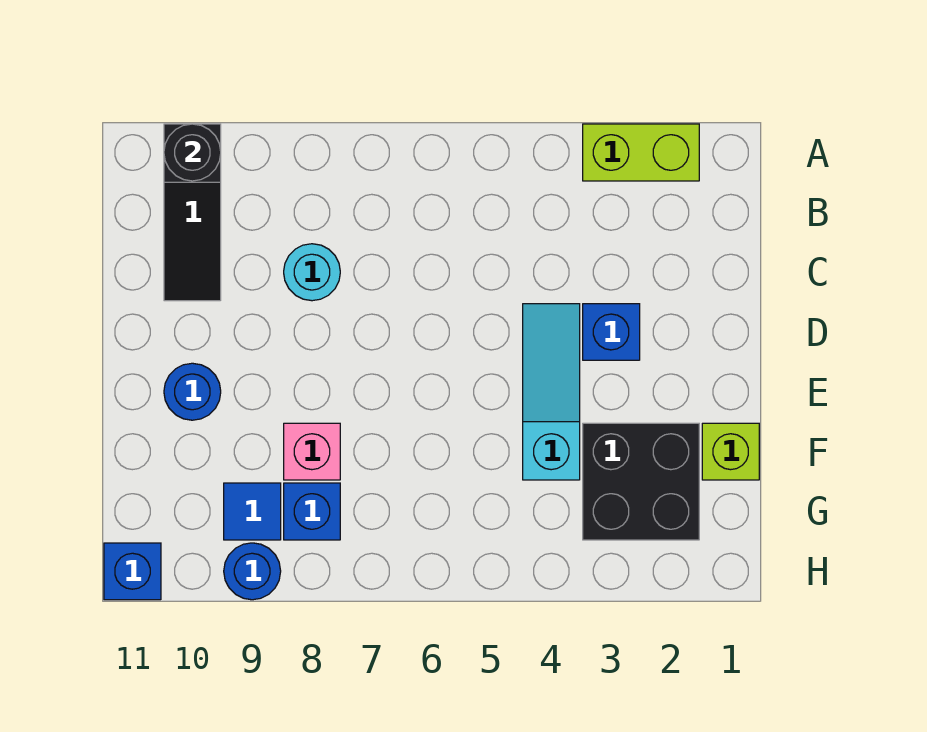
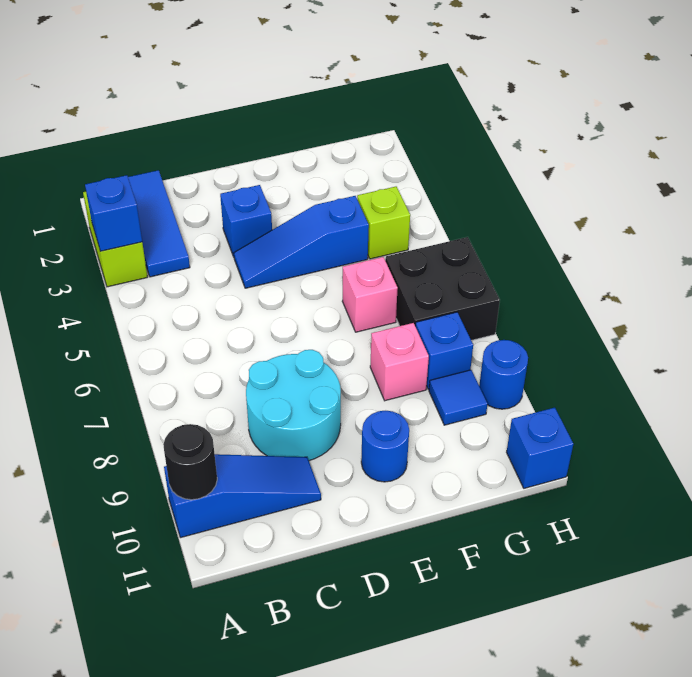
none -> blue brick A3 level 2
black slope A10:C10 level 1 top A -> blue slope A10:C10 level 1 top A
none -> blue tile B1:B3 level 1
cyan round brick C8 level 1 -> cyan round brick C8:D9 level 1
cyan slope D4:F4 level 1 top F -> blue slope D4:F4 level 1 top F
lime brick F1 level 1 -> lime brick G4 level 1
black brick F2:G3 level 1 -> black brick G6:H7 level 1
none -> pink brick F6 level 1

